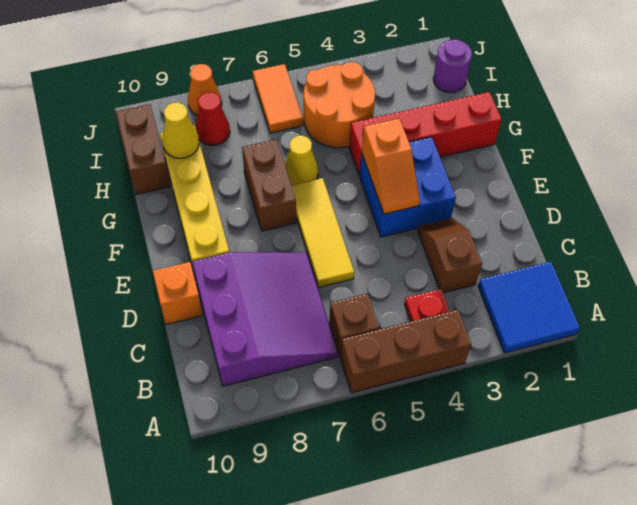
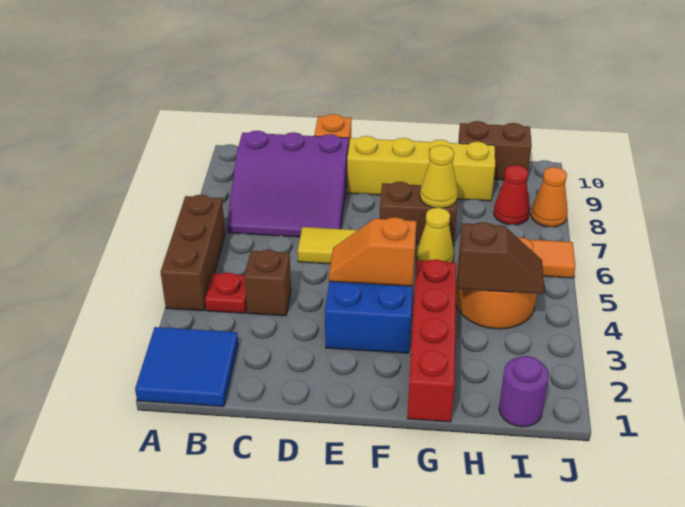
brown brick B6 level 1 -> brown brick C4 level 1
brown slope C3:D3 level 1 top C -> brown slope H4:I4 level 2 top H
yellow cone H9 level 2 -> yellow cone G7 level 2

